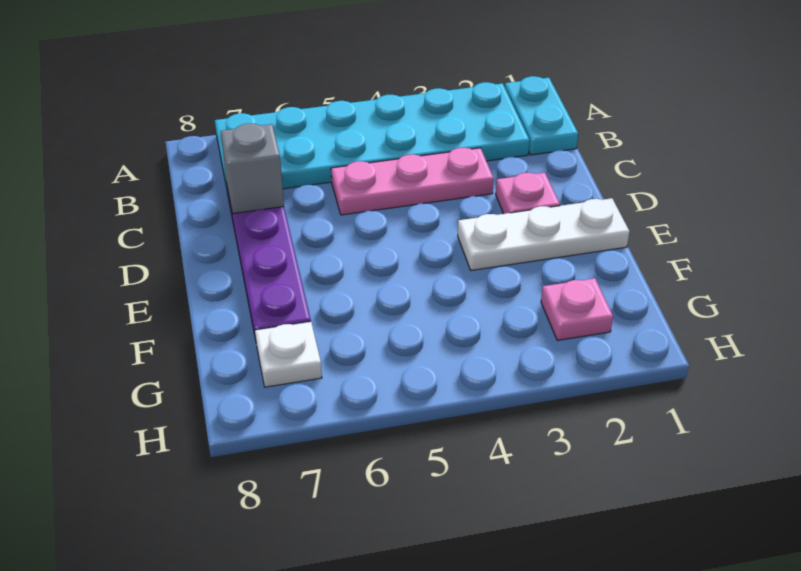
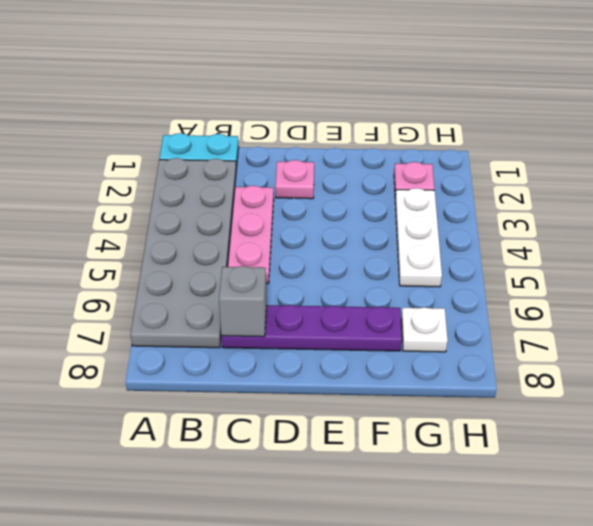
cyan plate A2:B7 level 1 -> grey plate A2:B7 level 1
white plate E1:E3 level 1 -> white plate G3:G5 level 1

